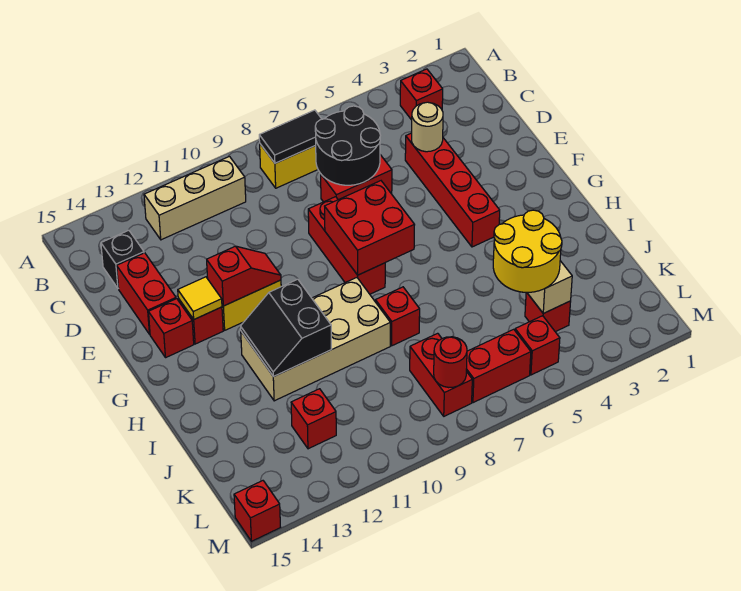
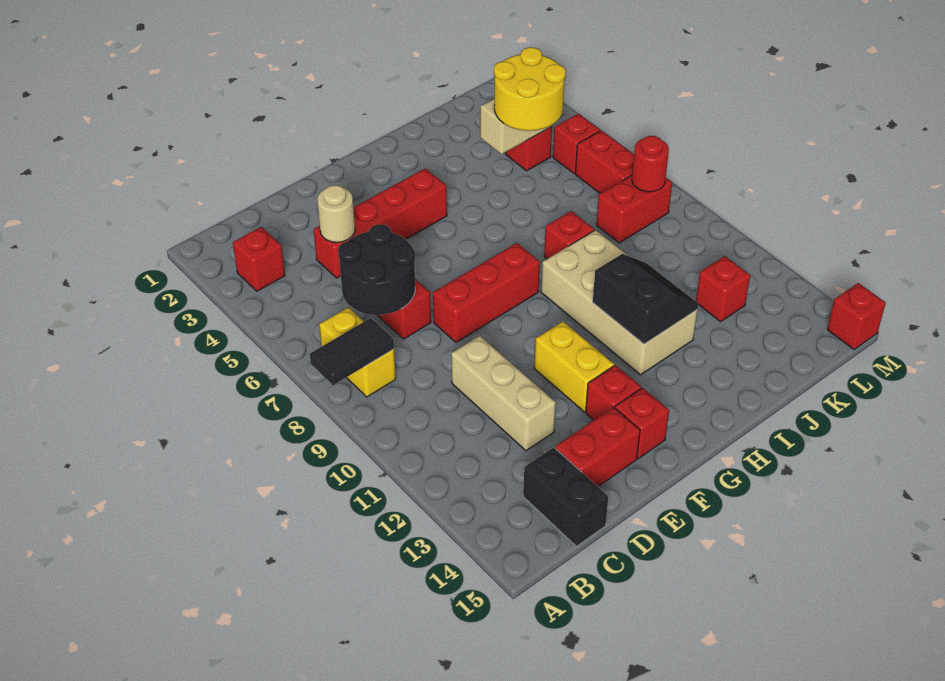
black tile B7:B8 level 2 -> black tile A8:B8 level 2
tan brick B10:B12 level 1 -> tan brick D10:D12 level 1
black brick C14 level 1 -> black brick C14:C15 level 1
red brick F7:G8 level 2 -> none
red slope F11:F12 level 2 top 12 -> none
yellow tile F13 level 2 -> none
black slope H11:I12 level 2 top 11 -> black slope H11:I12 level 2 top H

